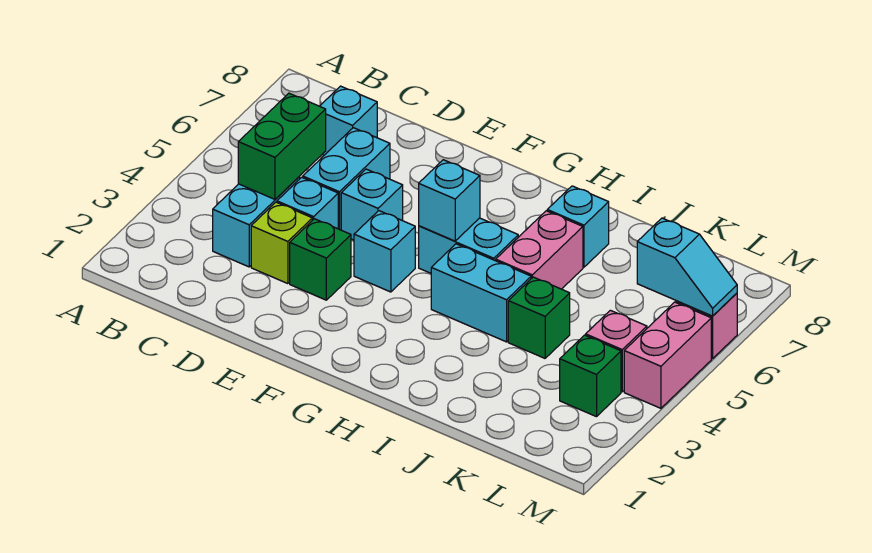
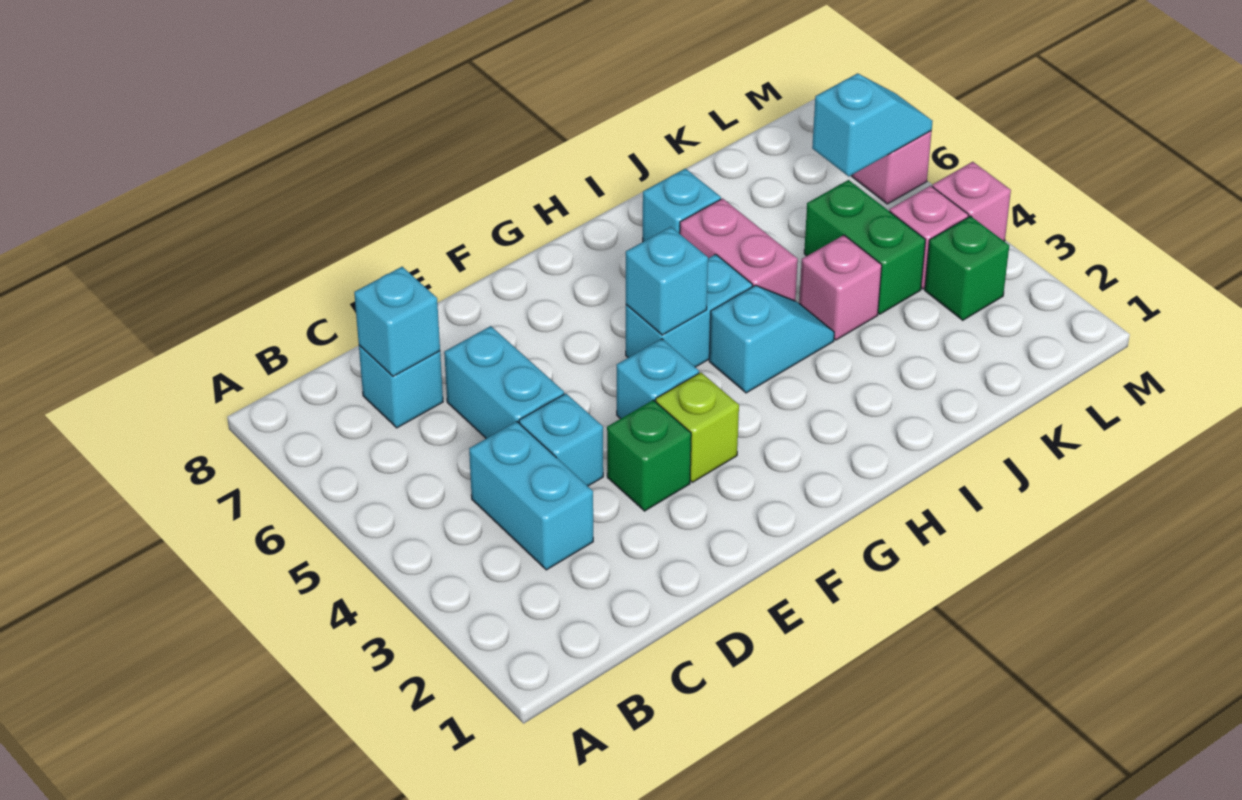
green brick C4:C5 level 2 -> green brick K4:K5 level 1
lime brick D3 level 1 -> lime brick F3 level 1
cyan brick E5 level 1 -> cyan brick C7 level 2
cyan brick H4:I4 level 1 -> cyan slope H4:I4 level 1 top H
green brick J4 level 1 -> pink brick J4 level 1
pink brick M4:M5 level 1 -> pink brick M4 level 1

